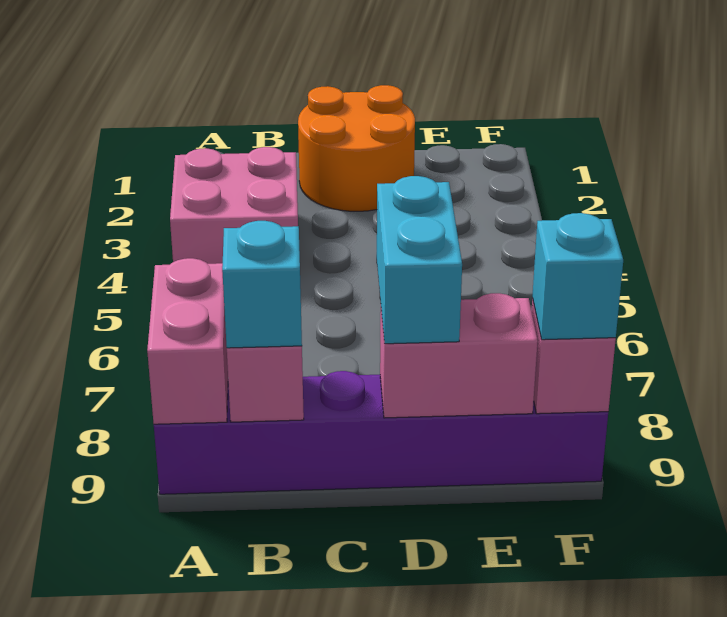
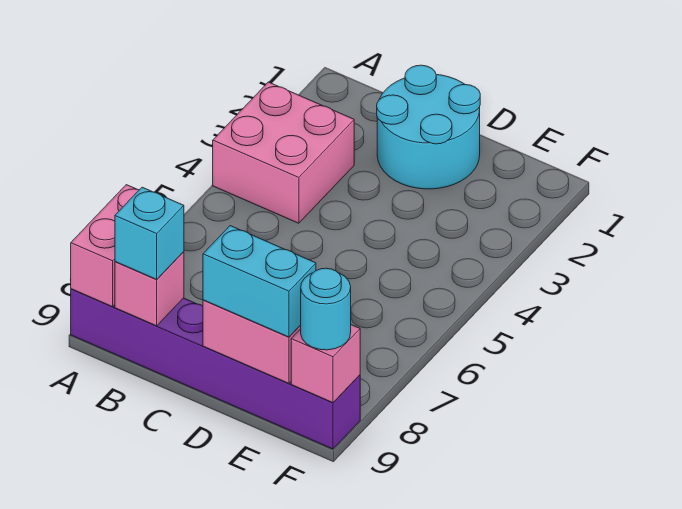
orange round brick C1:D2 level 1 -> cyan round brick C1:D2 level 1
cyan brick D8:D9 level 3 -> cyan brick D9:E9 level 3
cyan brick F9 level 3 -> cyan round brick F9 level 3

